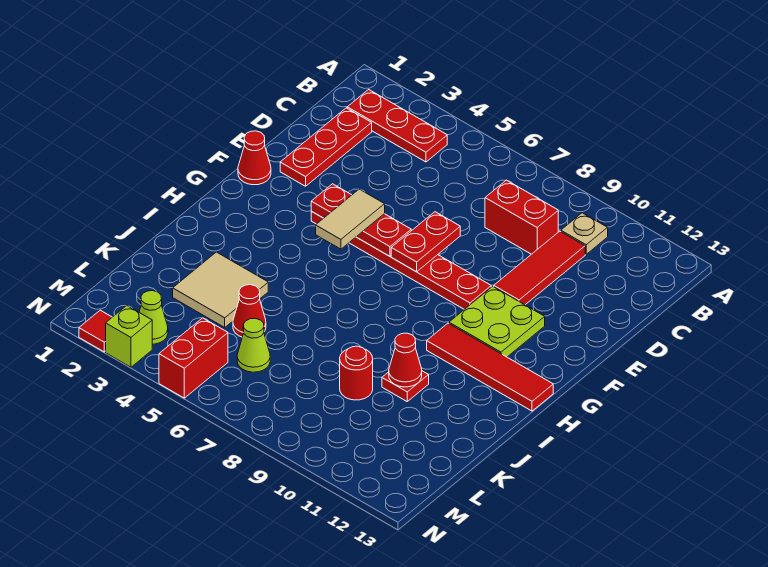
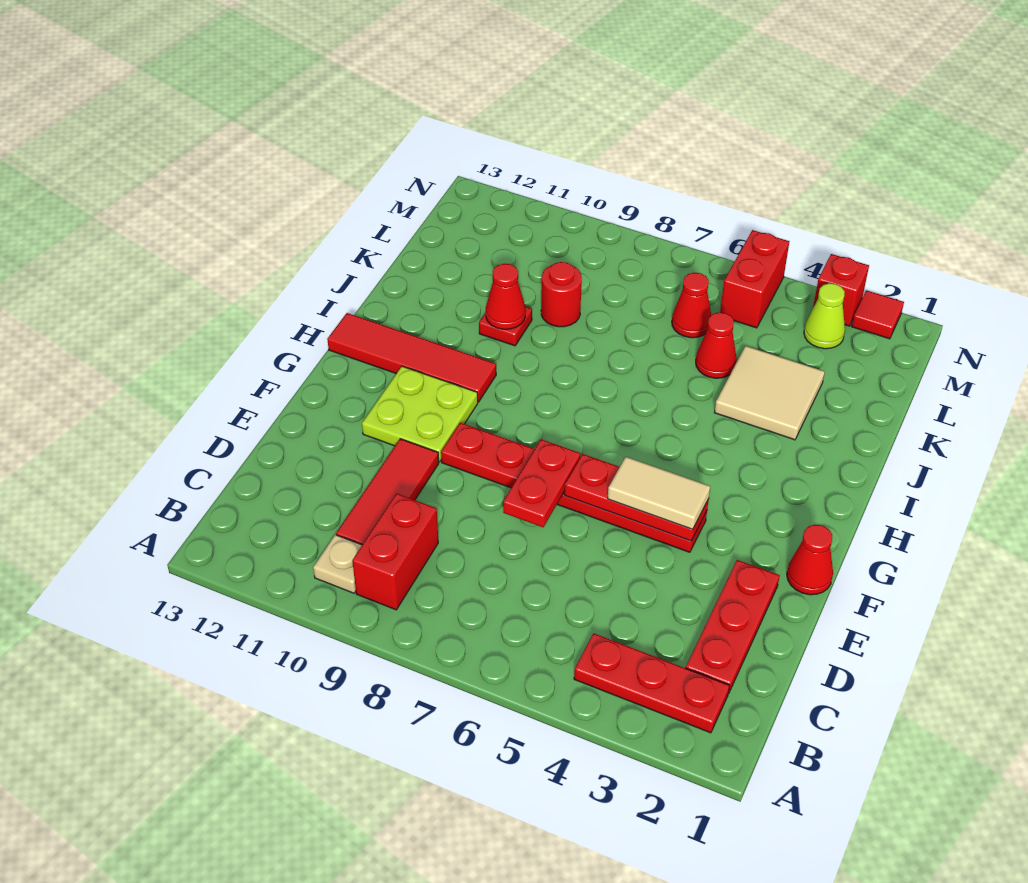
red brick C8:C9 level 1 -> red brick B9:C9 level 1
tan tile F5:G5 level 3 -> tan tile F4:F5 level 3
lime cone L6 level 1 -> red cone L6 level 1
lime brick N3 level 1 -> red brick N3 level 1

